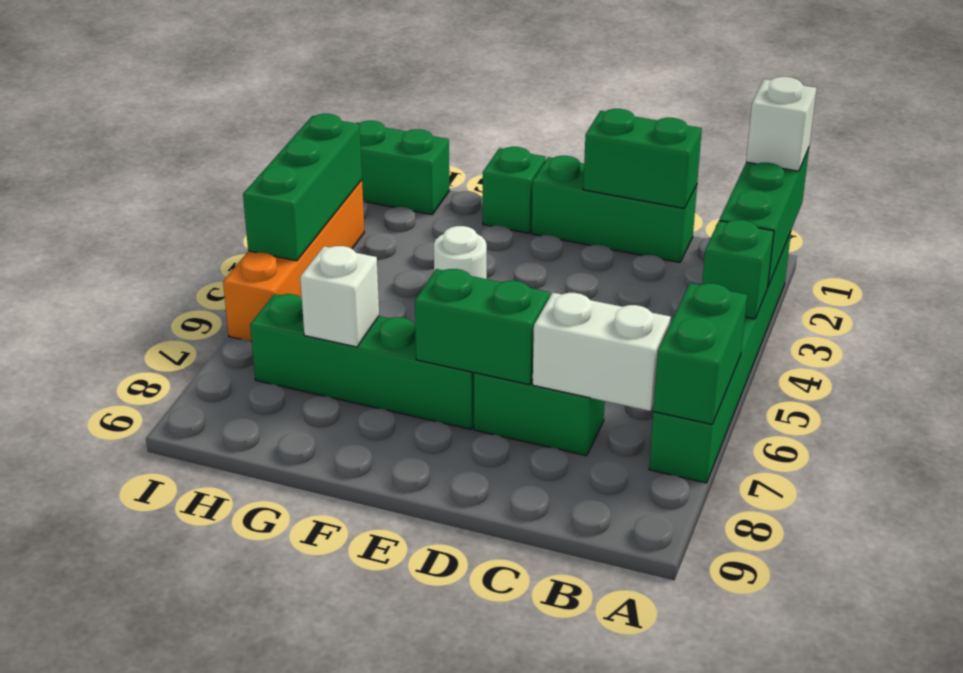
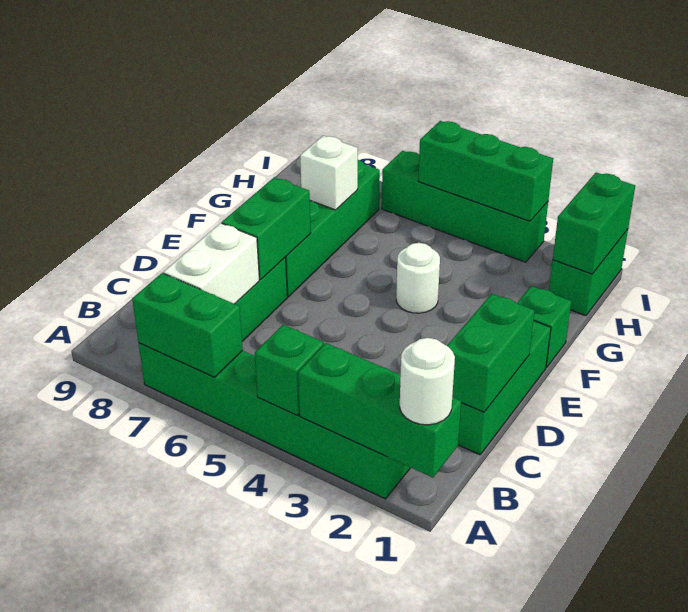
white brick A1 level 3 -> white round brick A1 level 3
none -> green brick H1:I1 level 2
orange brick I3:I6 level 1 -> green brick I3:I6 level 1

